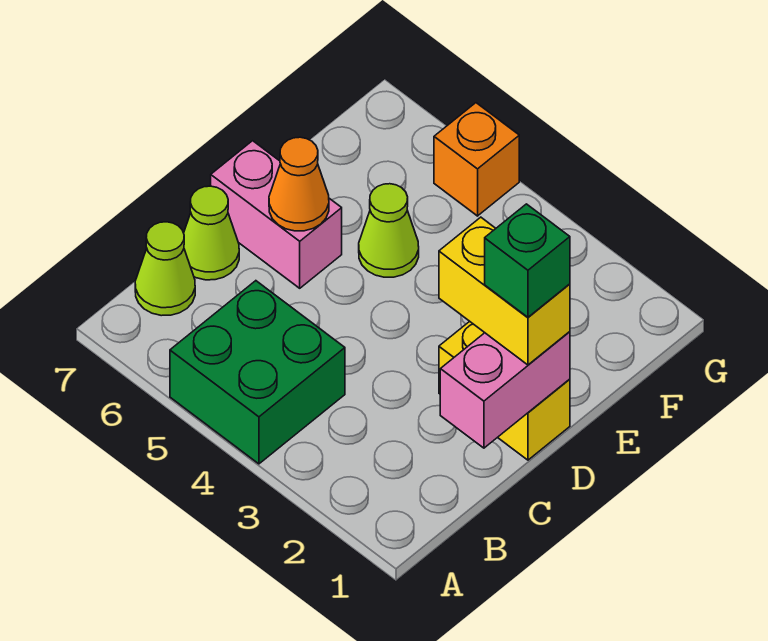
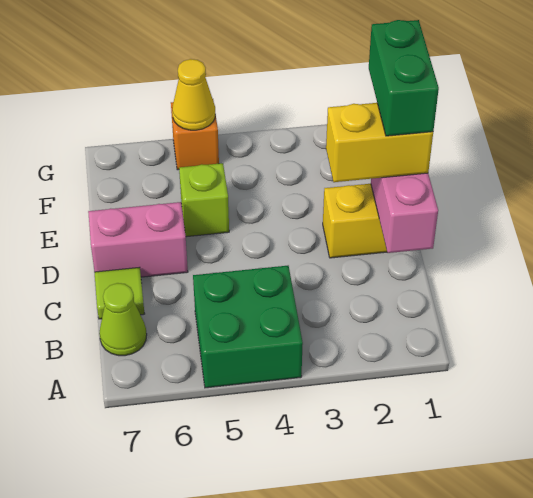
lime cone C7 level 1 -> lime tile C7 level 1
green brick D1 level 4 -> green brick D1:E1 level 4
orange cone D6 level 2 -> none
lime cone E5 level 1 -> lime brick E5 level 1
none -> yellow cone G5 level 2

